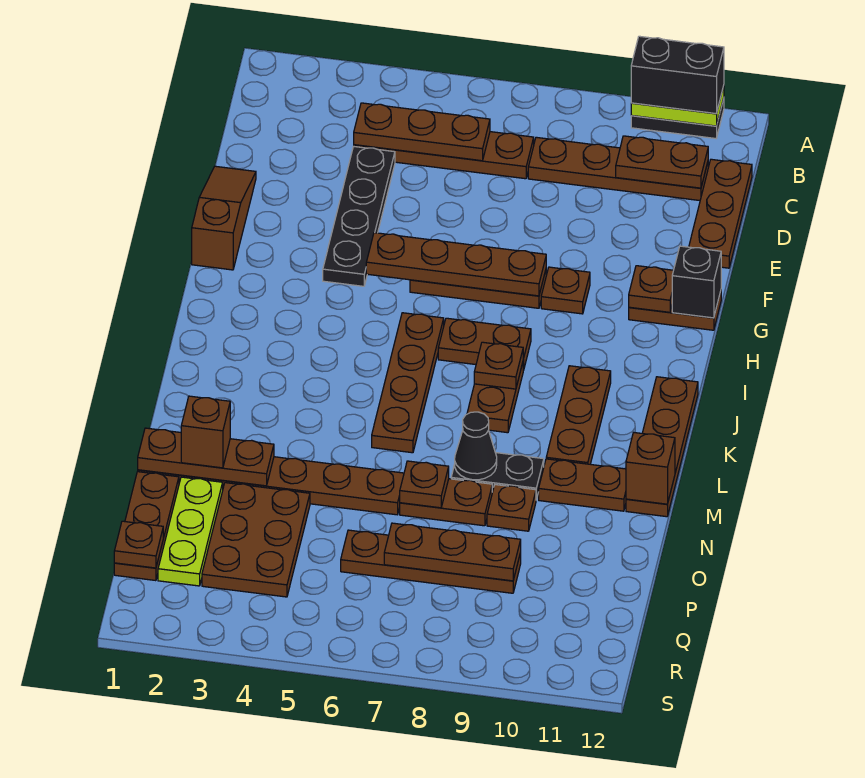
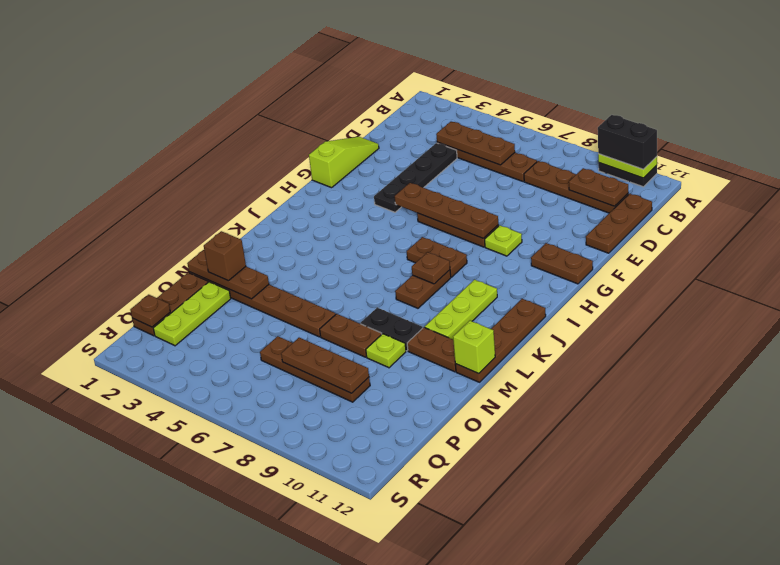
brown slope E1:G1 level 1 top G -> lime slope E1:G1 level 1 top G
brown plate G9 level 1 -> lime plate G9 level 1
brown plate G11 level 2 -> none
black brick G12 level 2 -> none
brown plate I6:L6 level 1 -> none
brown plate J10:L10 level 1 -> lime plate J10:L10 level 1
black cone M8 level 2 -> none
brown brick M12 level 2 -> lime brick M12 level 2
brown plate N7 level 2 -> none
brown plate N9 level 1 -> lime plate N9 level 1
brown plate O3:Q4 level 1 -> none

